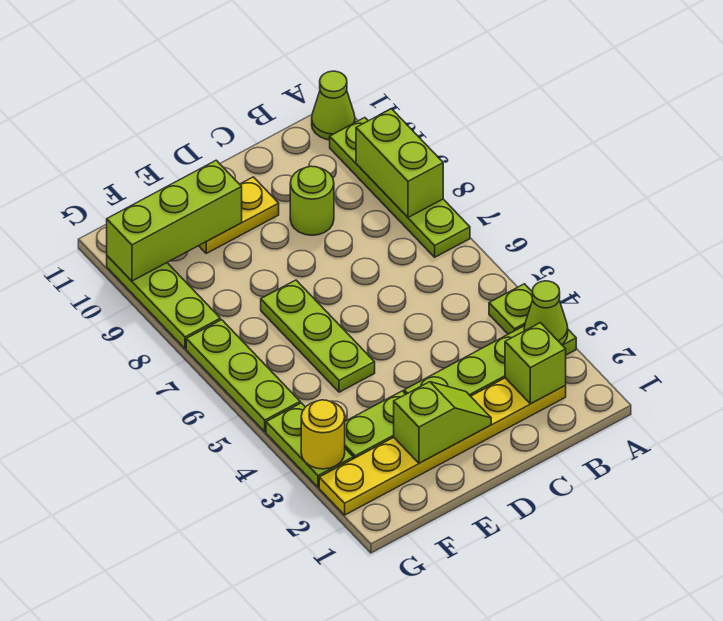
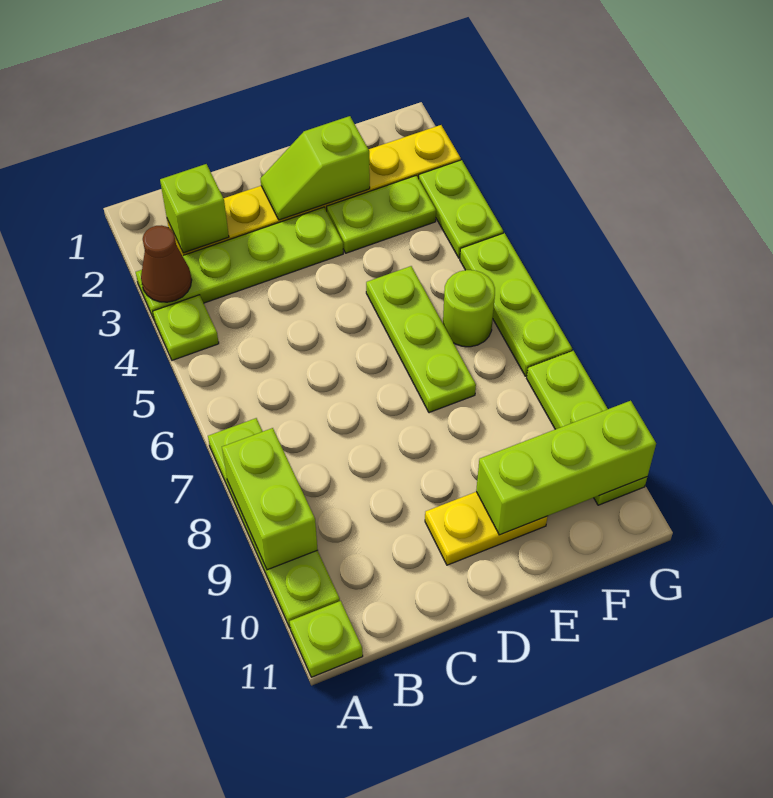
lime cone A3 level 2 -> brown cone A3 level 2
lime cone A11 level 1 -> lime plate A11 level 1
lime round brick C9 level 1 -> lime round brick F6 level 1
yellow round brick G3 level 2 -> none

